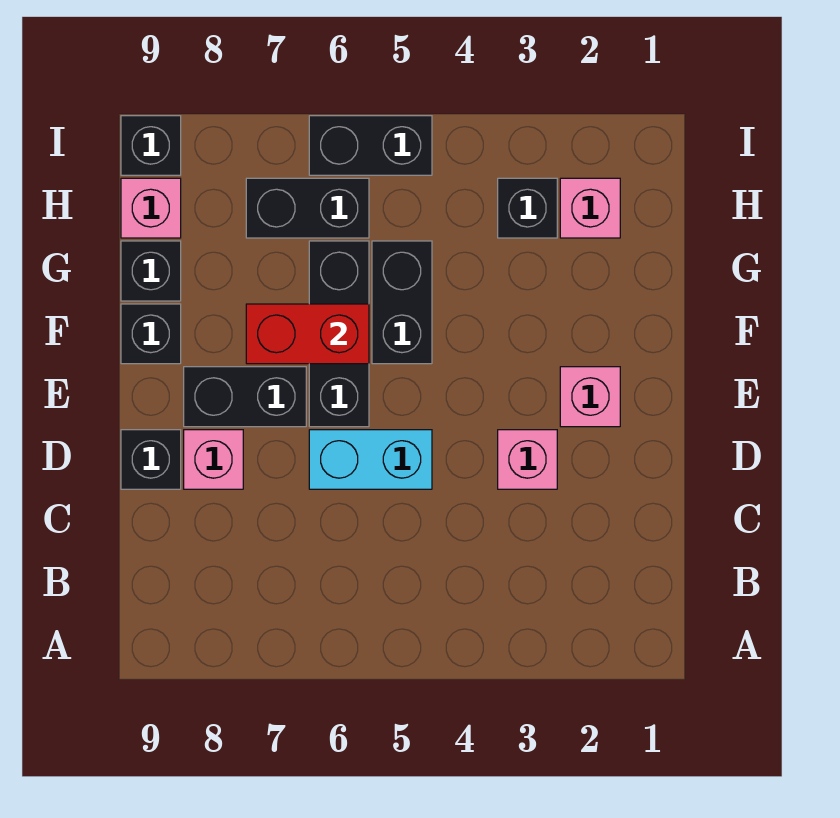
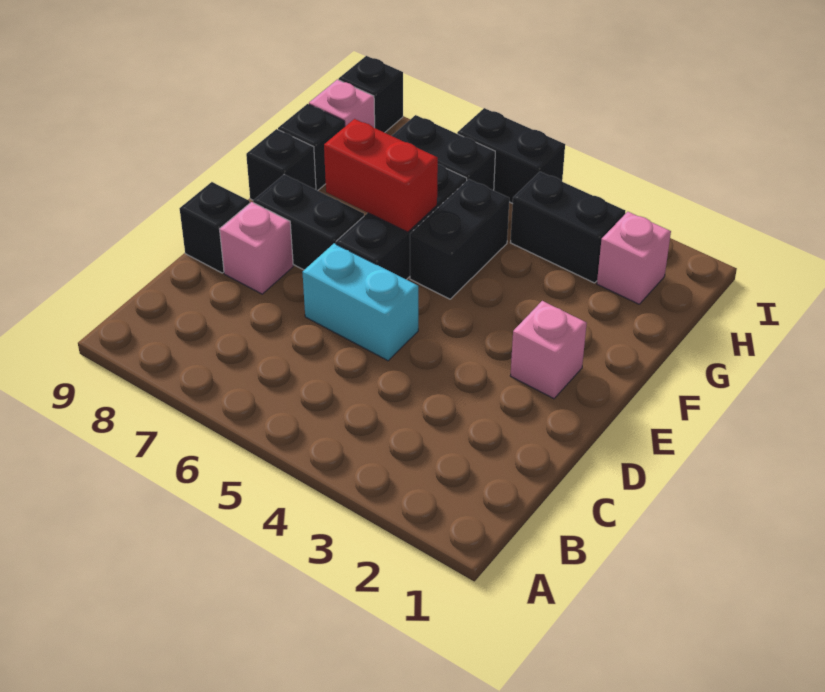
pink brick D3 level 1 -> none
black brick H3 level 1 -> black brick H3:H4 level 1

